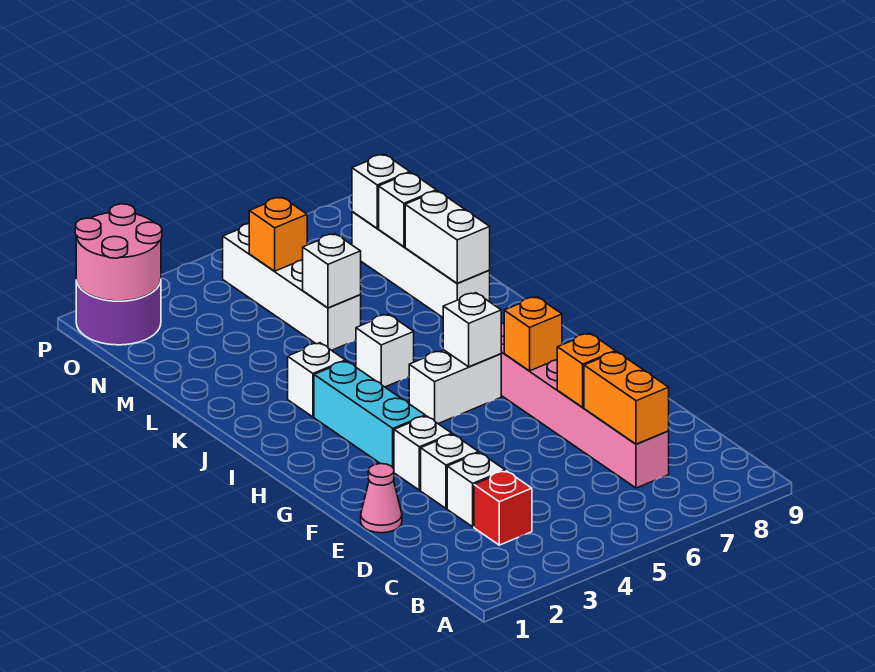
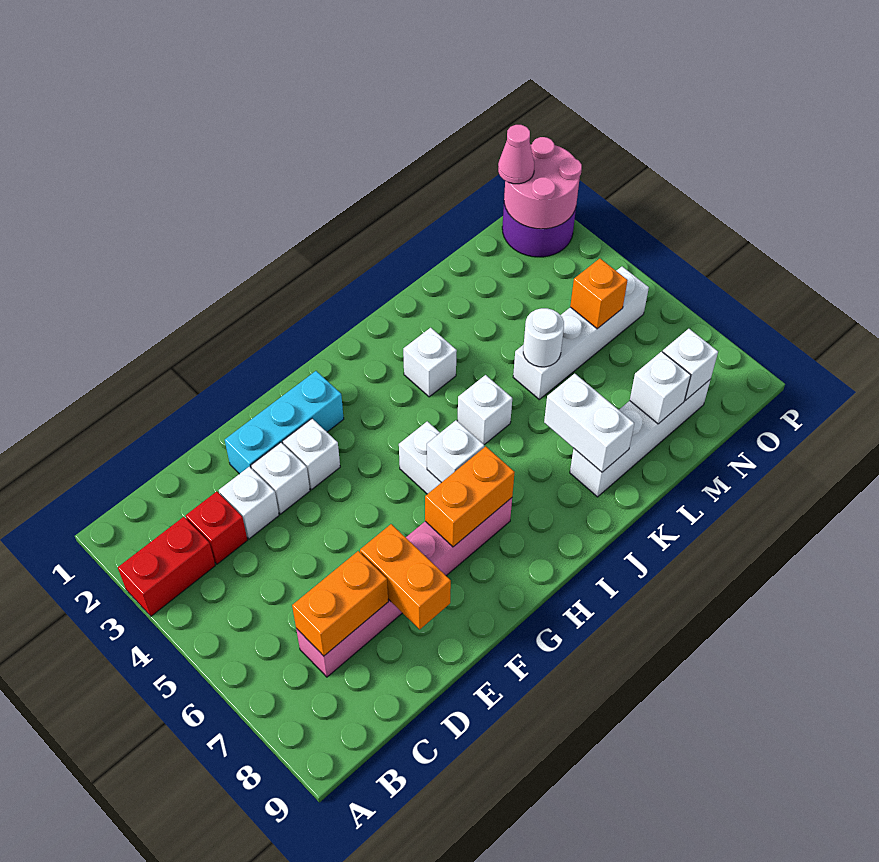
none -> red brick A3:B3 level 1
pink cone E1 level 1 -> pink cone O1 level 3
orange brick E7 level 2 -> orange brick E7:E8 level 2
cyan brick G3:I3 level 1 -> cyan brick E2:G2 level 1
orange brick G7 level 2 -> orange brick G7:H7 level 2
white brick K8:L8 level 2 -> white brick K7:K8 level 2
white brick L5 level 2 -> white round brick L5 level 2

